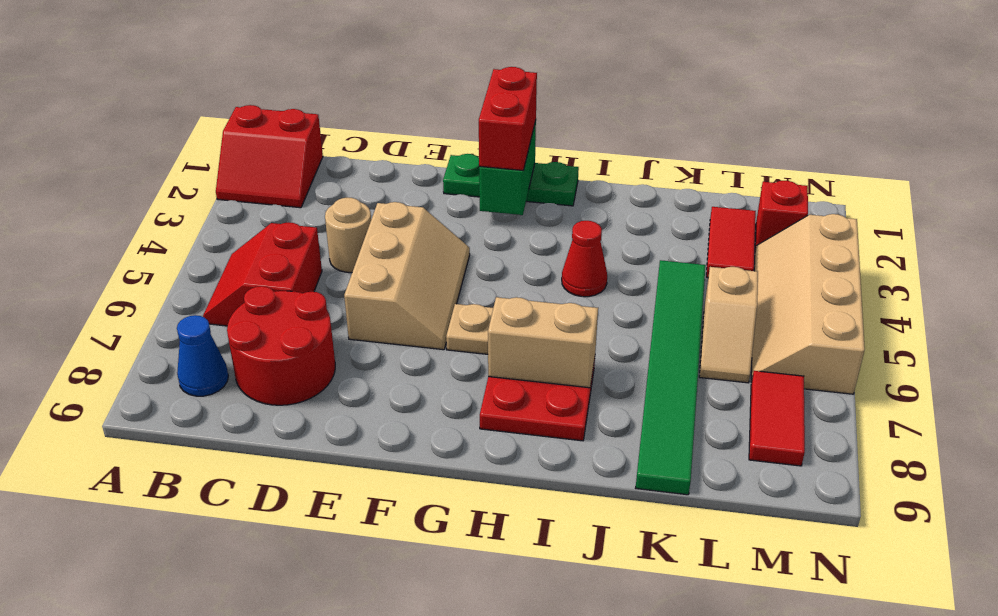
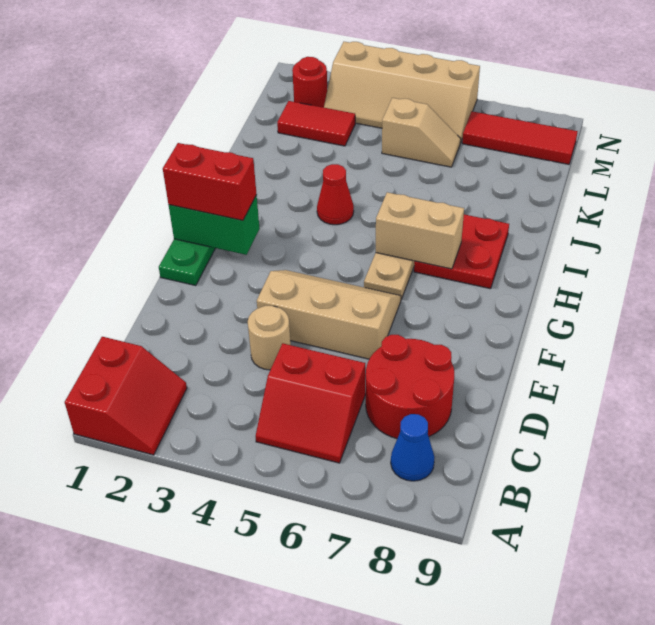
tan brick H7:I7 level 2 -> tan brick H6:H7 level 2
green tile K4:K9 level 1 -> none
red brick M2 level 1 -> red round brick M2 level 1
red tile M7:M8 level 1 -> red tile M7:M9 level 1

